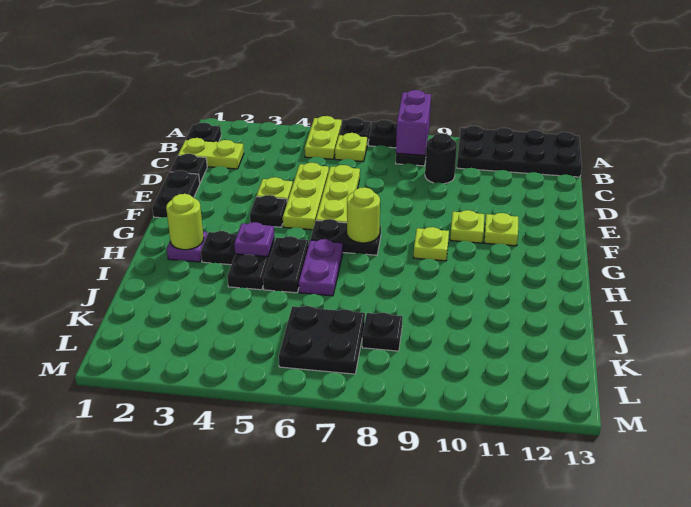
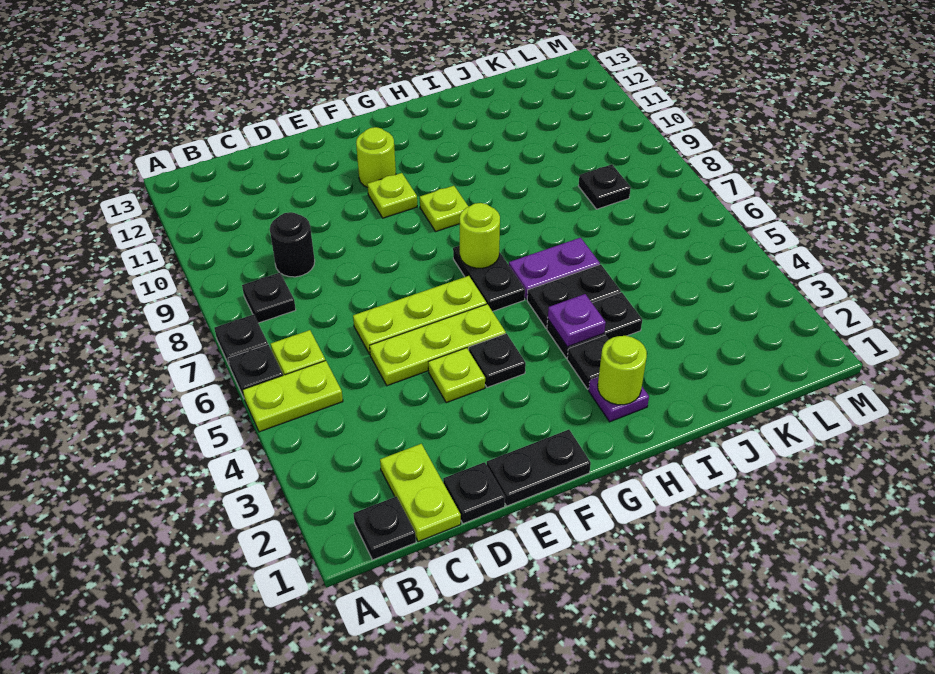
purple brick A8:B8 level 2 -> none
black plate A10:B13 level 1 -> none
lime plate F11 level 1 -> lime round brick F11 level 1
black plate K6:L7 level 1 -> none

